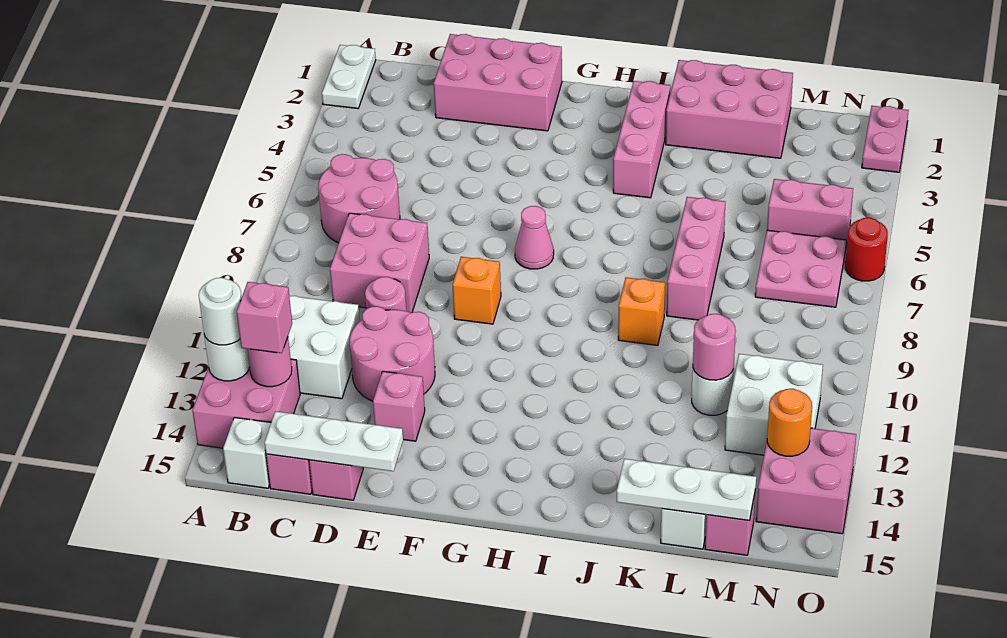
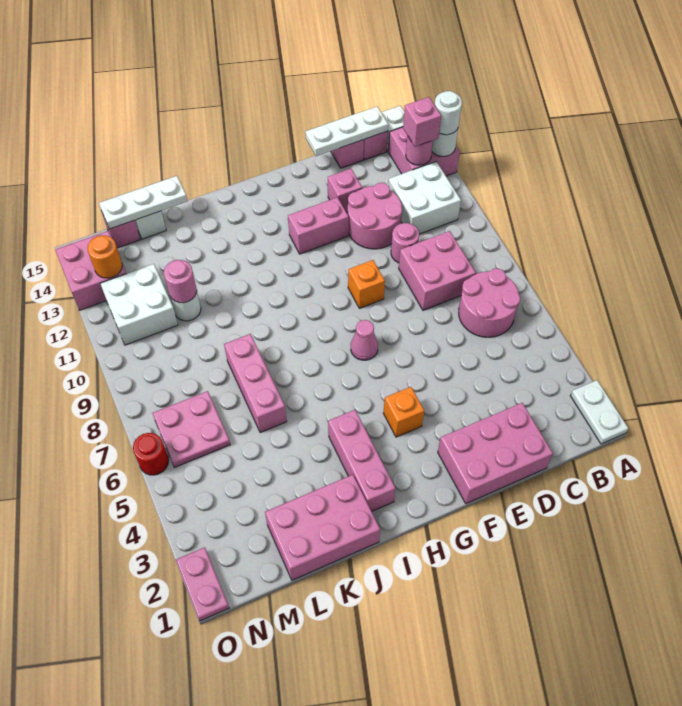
orange brick J9 level 1 -> orange brick G4 level 1
pink brick M5:N5 level 1 -> pink brick F12:G12 level 1

